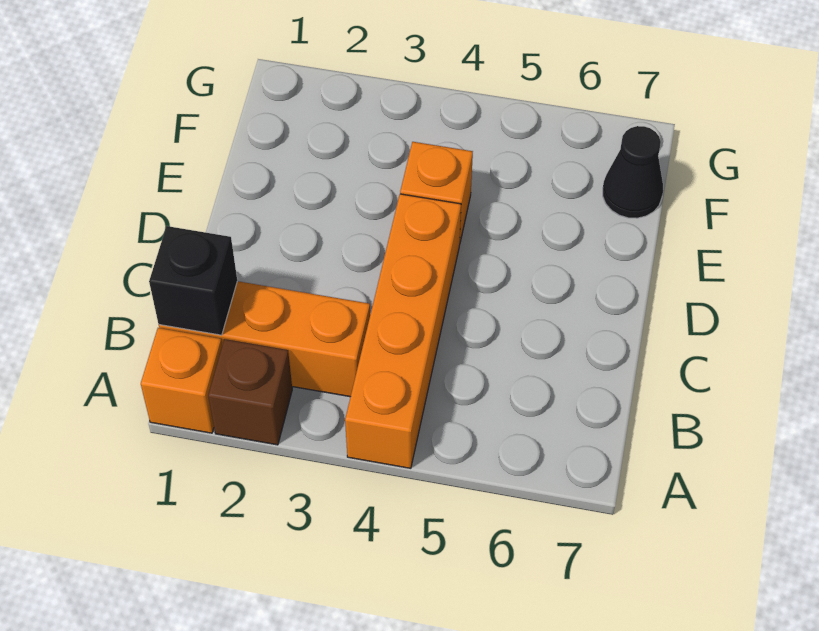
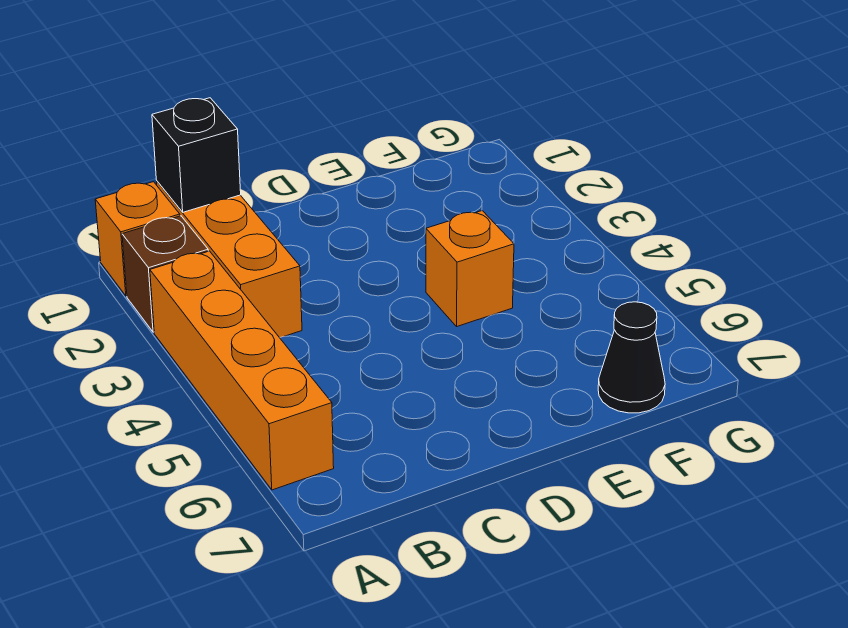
orange brick A4:D4 level 1 -> orange brick A3:A6 level 1

